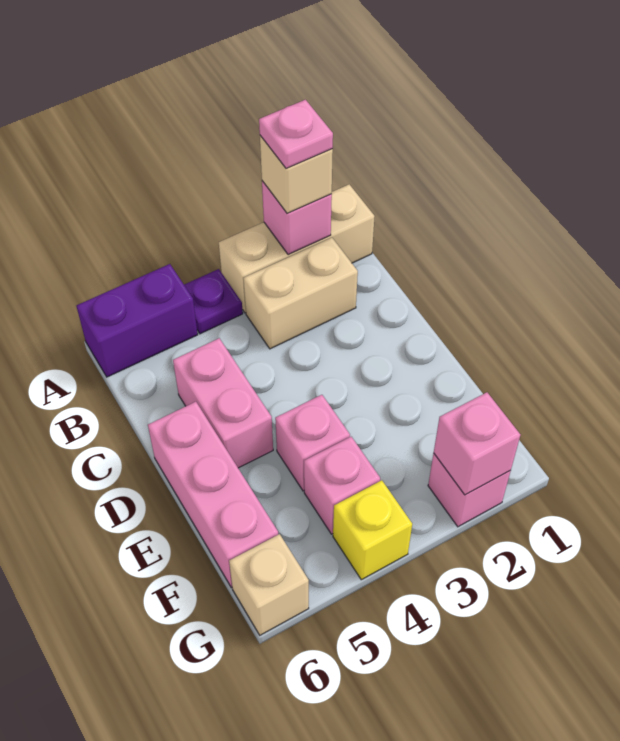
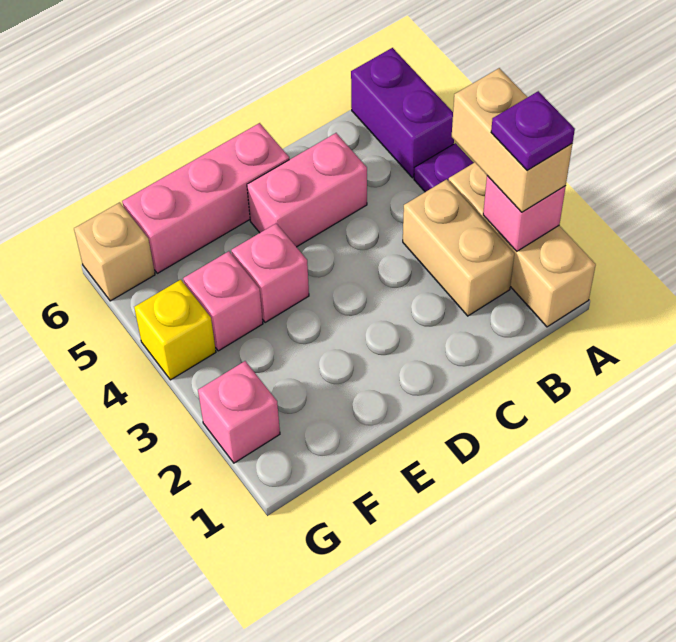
tan brick A2 level 3 -> tan brick A2:A3 level 3
pink plate A2 level 4 -> purple plate A2 level 4
pink brick G2 level 2 -> none

